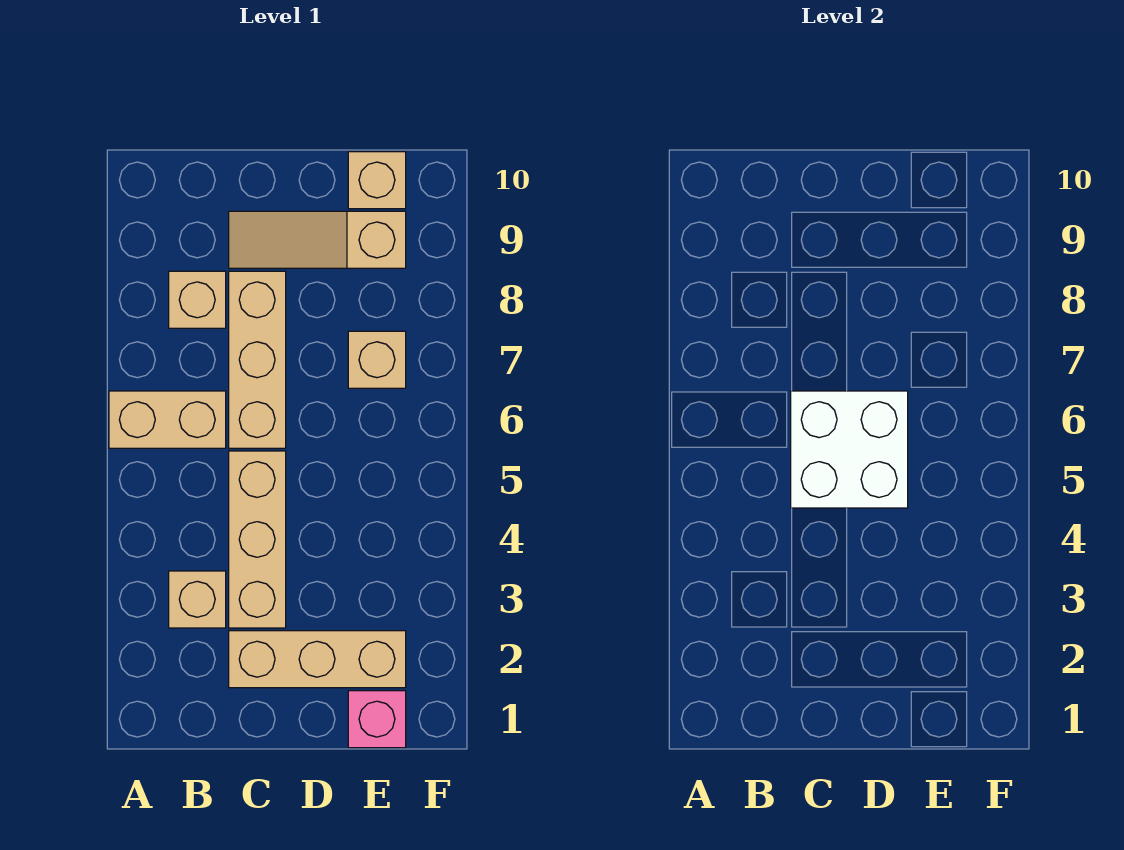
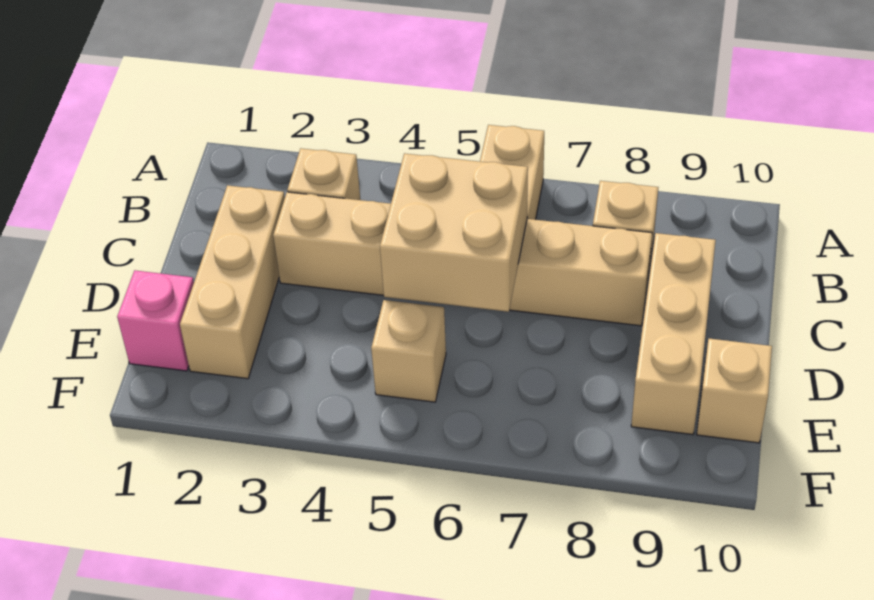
white brick C5:D6 level 2 -> tan brick C5:D6 level 2
tan slope C9:E9 level 1 top E -> tan brick C9:E9 level 1
tan brick E7 level 1 -> tan brick E5 level 1

